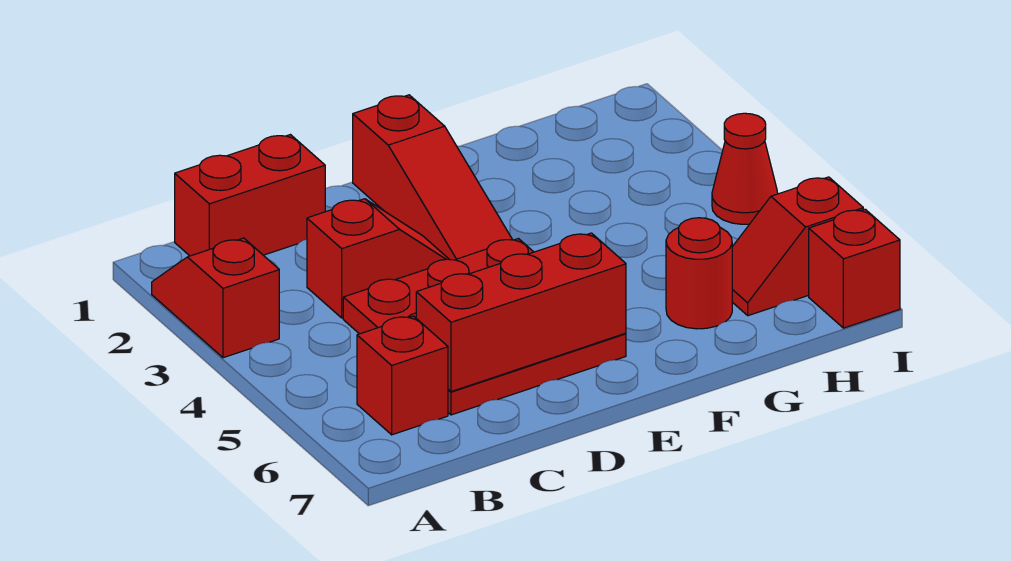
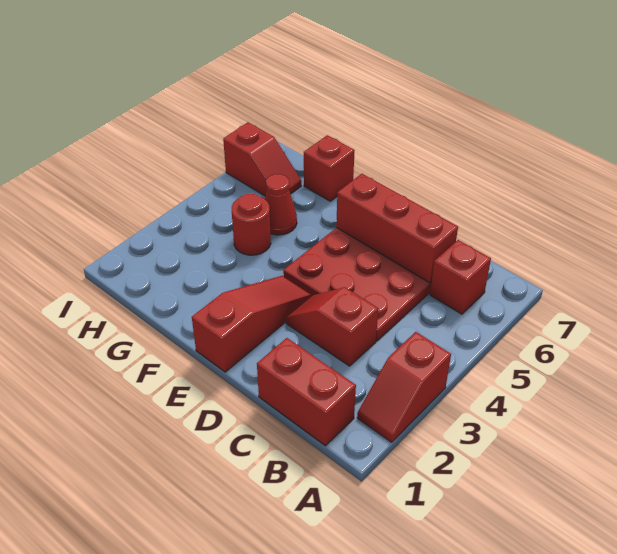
red round brick G6 level 1 -> red round brick G4 level 1
red cone I4 level 1 -> red cone G5 level 1
red brick I7 level 1 -> red brick G7 level 1

